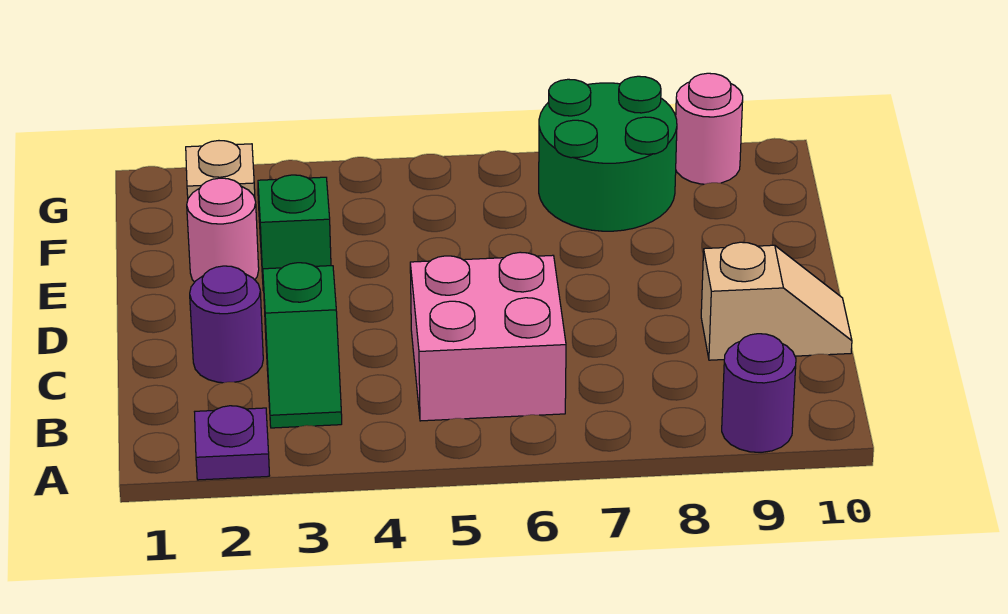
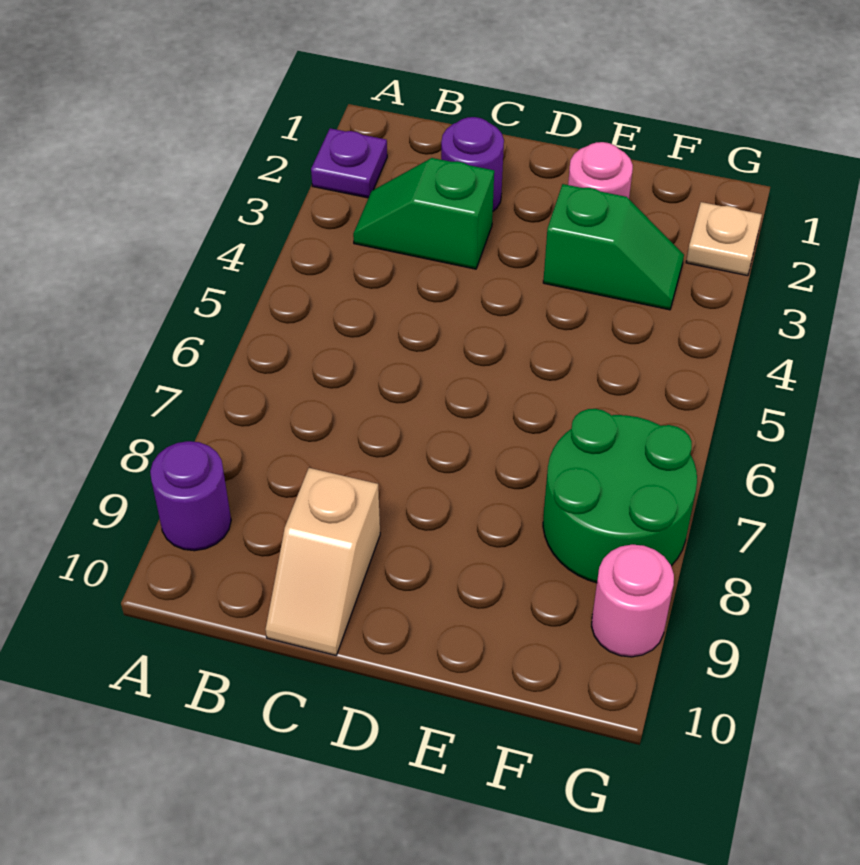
pink brick B5:C6 level 1 -> none

